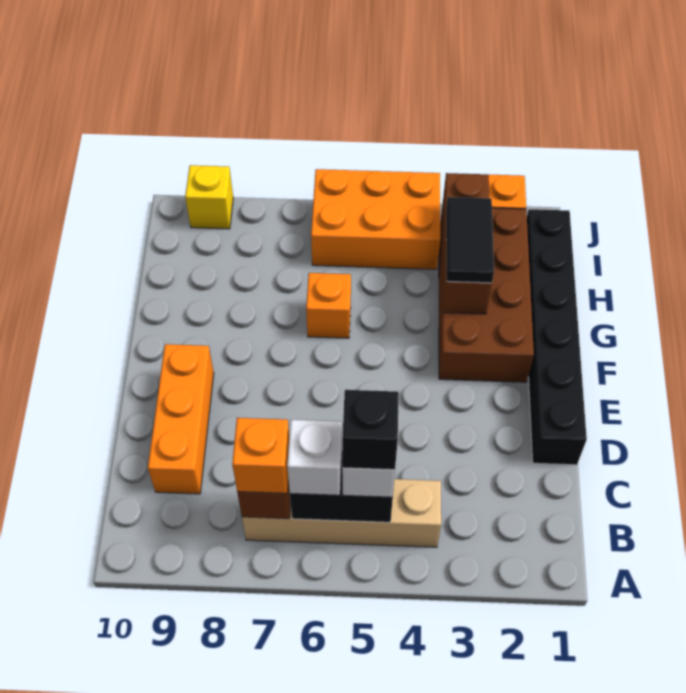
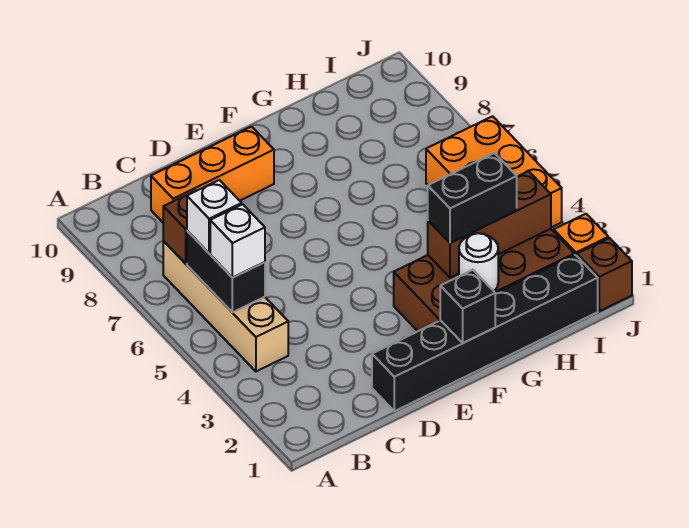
black brick B5 level 4 -> black brick F1 level 2
orange brick B7 level 3 -> none
none -> white round brick G2 level 2
black tile G3:H3 level 3 -> black brick G3:H3 level 3
orange brick G6 level 1 -> none
none -> brown brick J1 level 1
yellow brick J9 level 1 -> none

